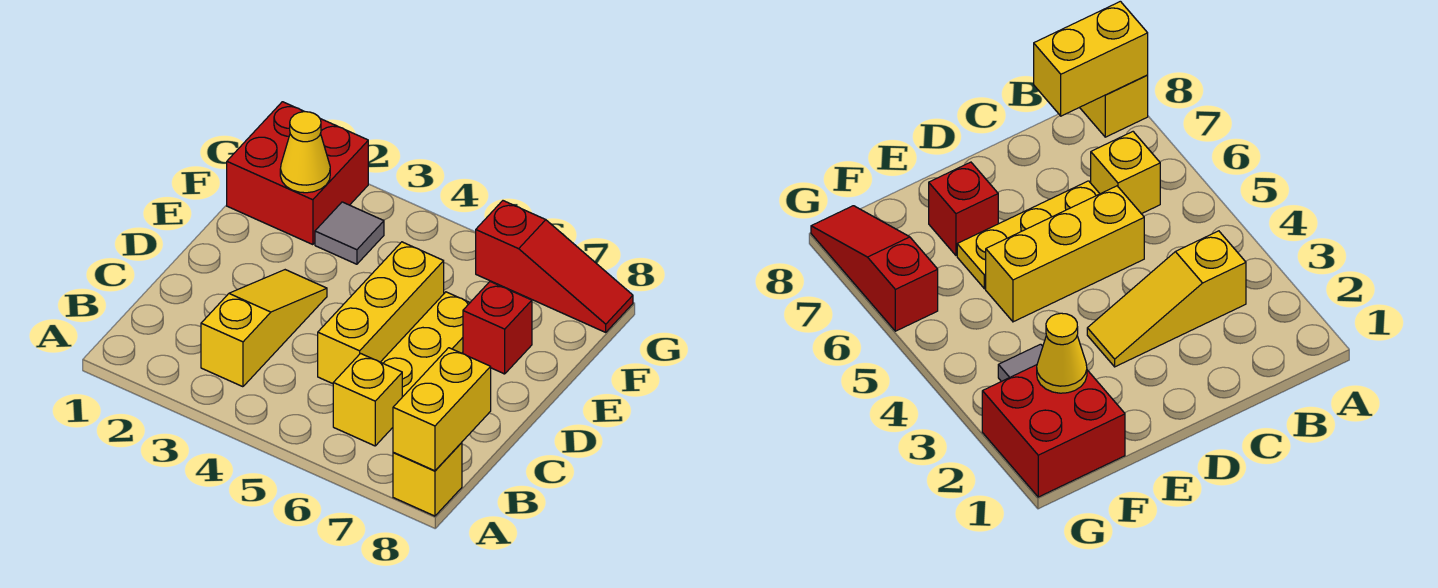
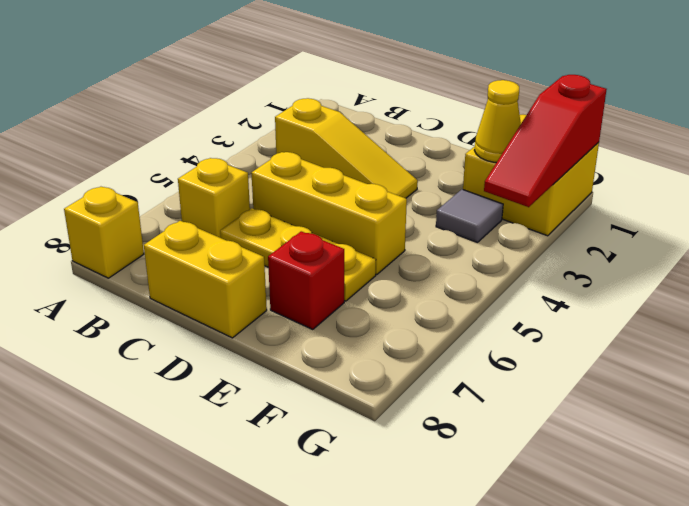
yellow brick A8:B8 level 2 -> yellow brick C8:D8 level 1
red brick F1:G2 level 1 -> yellow brick F1:G2 level 1
red slope G6:G8 level 1 top 6 -> red slope G1:G3 level 2 top 1

